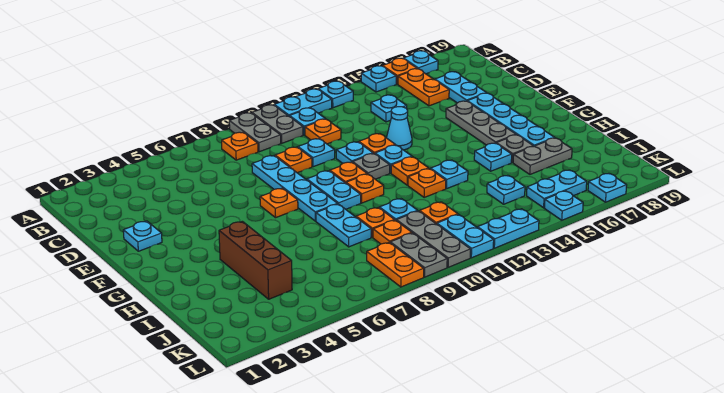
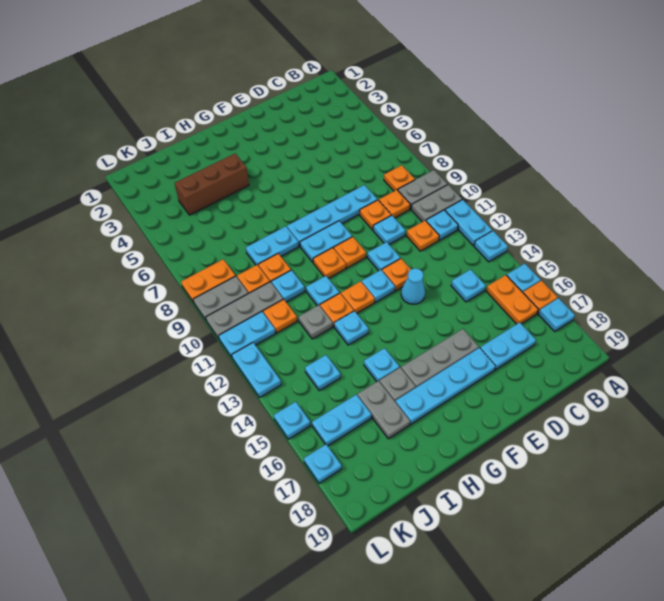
orange plate B16:C16 level 1 -> orange plate B15:B16 level 1
cyan plate E2 level 1 -> cyan plate H11 level 1
orange plate F7 level 1 -> orange plate C9 level 1
grey plate F11 level 1 -> grey plate I12 level 1
cyan plate K15:K16 level 1 -> cyan plate J16:K16 level 1

